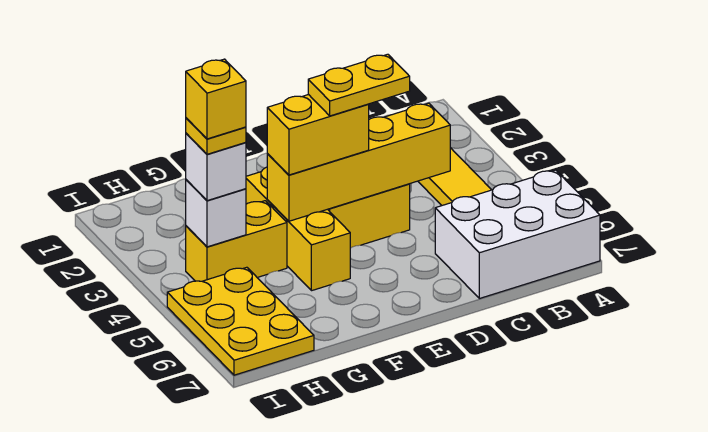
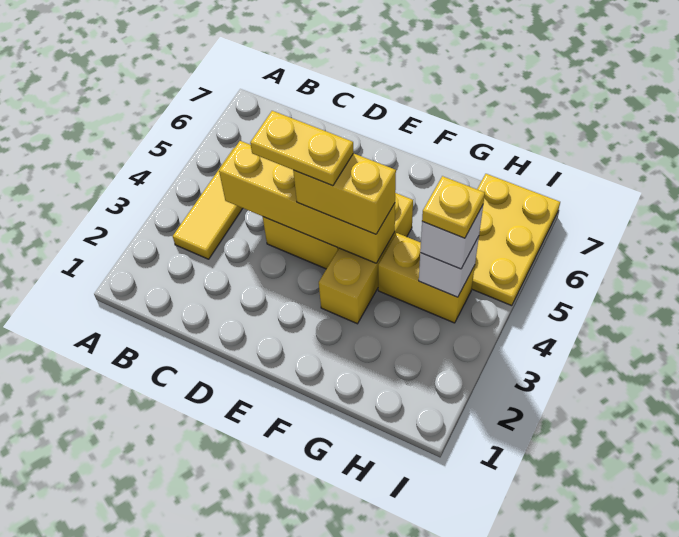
white brick A6:C7 level 1 -> none
yellow brick H4 level 5 -> none

